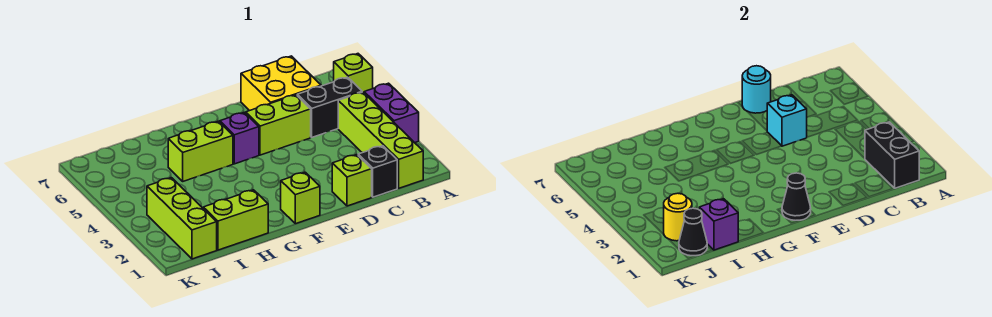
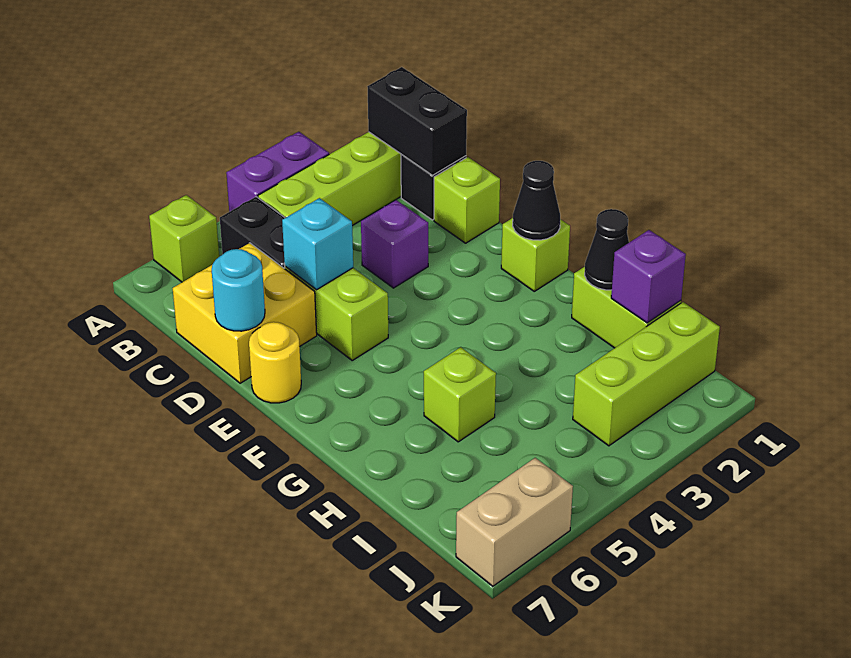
black brick B1:B2 level 2 -> black brick B1:C1 level 2
purple brick F5 level 1 -> purple brick D3 level 1
lime brick G5:H5 level 1 -> lime brick H5 level 1
black cone J1 level 2 -> black cone H1 level 2
yellow round brick J2 level 2 -> yellow round brick E7 level 1
none -> tan brick K6:K7 level 1

